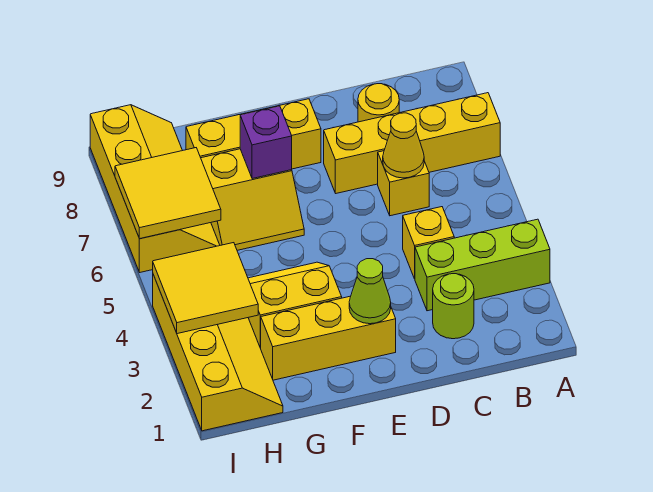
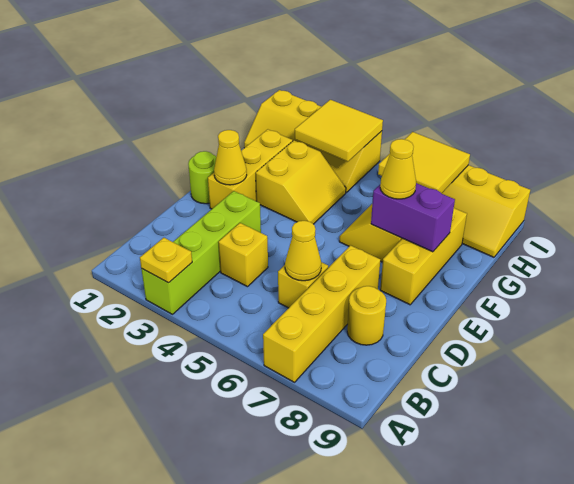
lime brick A3:C3 level 1 -> lime brick A3:D3 level 1
none -> yellow plate A3 level 2
lime round brick C2 level 1 -> lime round brick E1 level 1
lime cone E2 level 2 -> yellow cone E2 level 2
purple brick F7 level 2 -> purple brick F7:F8 level 2
none -> yellow cone F7 level 3

